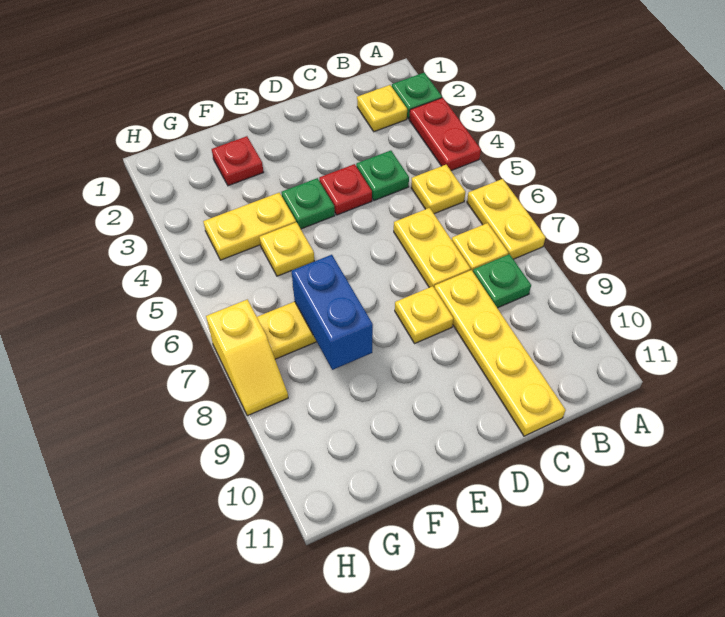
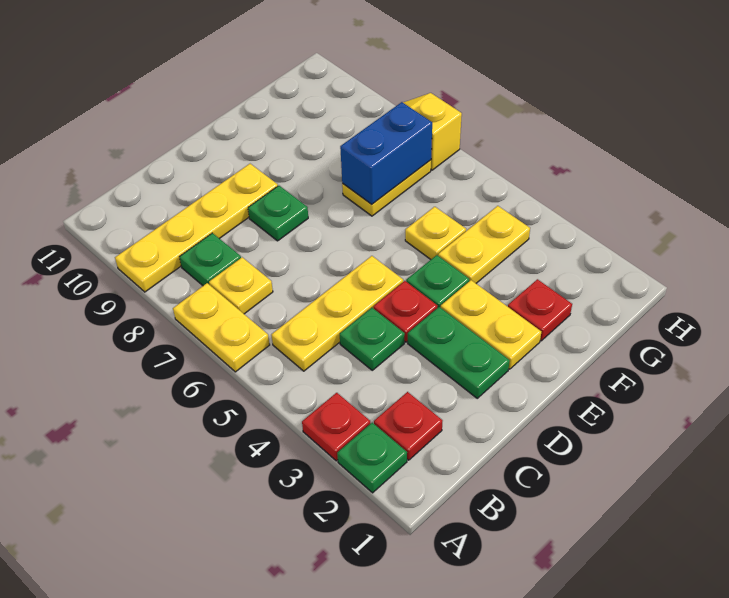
red plate A3:A4 level 1 -> red plate A3 level 1
yellow plate B2 level 1 -> red plate B2 level 1
yellow plate B5 level 1 -> yellow plate B5:D5 level 1
yellow plate C6:C7 level 1 -> yellow plate E2:E3 level 1
yellow plate C8:C11 level 1 -> yellow plate A9:D9 level 1
none -> green plate D2:D3 level 1
yellow plate D8 level 1 -> green plate D8 level 1
blue brick F7:F8 level 2 -> blue brick F7:G7 level 2

